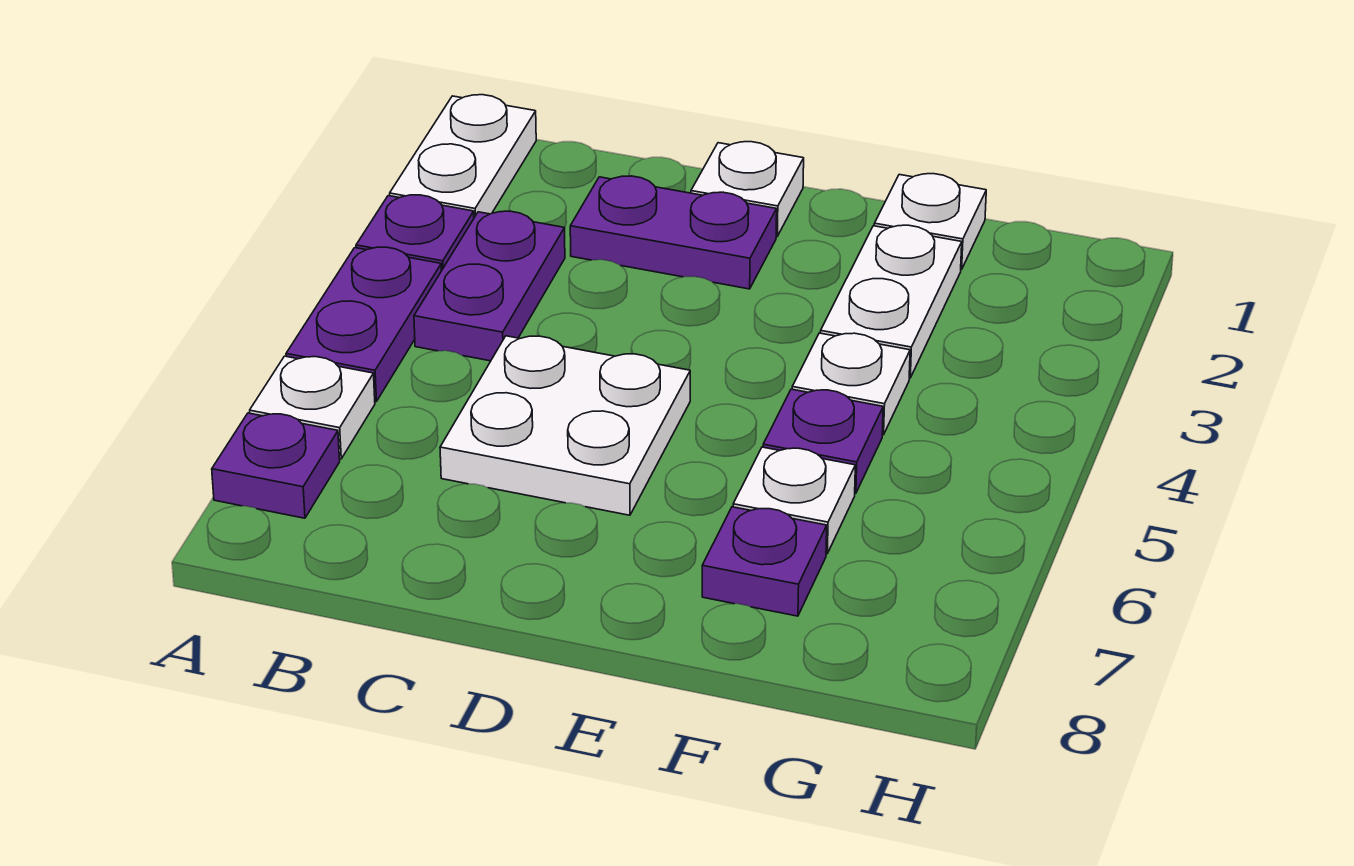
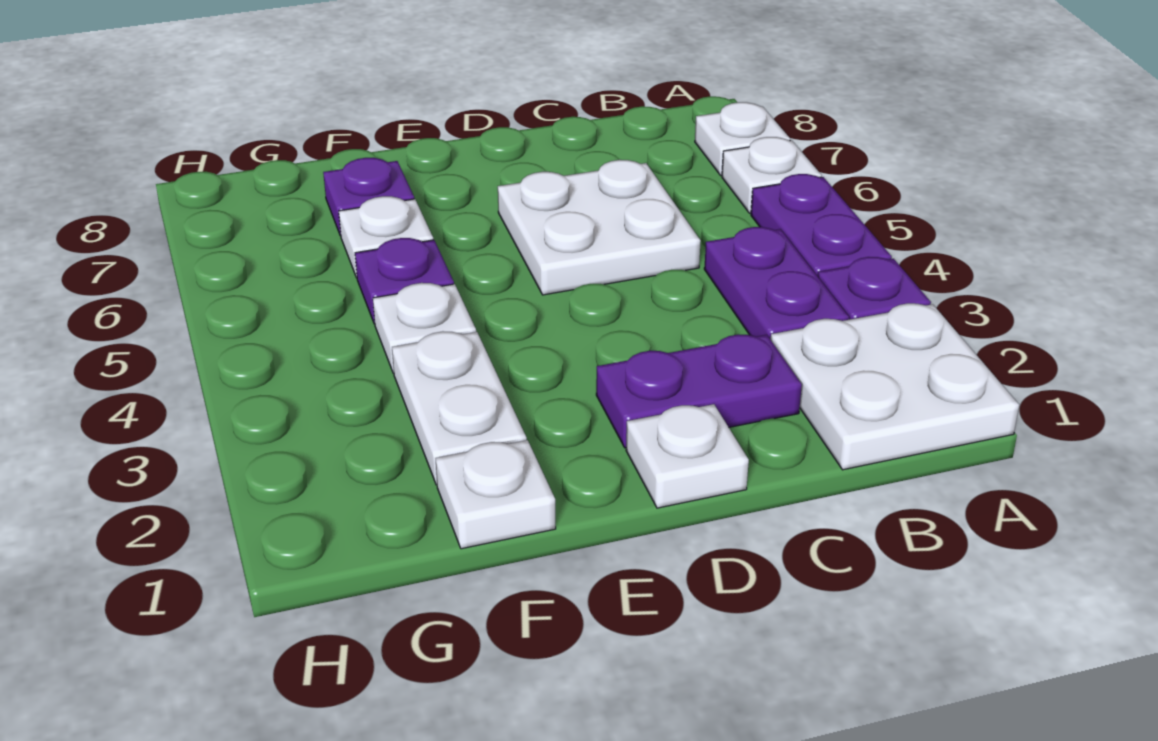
white plate A1:A2 level 1 -> white plate A1:B2 level 1
purple plate A7 level 1 -> white plate A7 level 1

